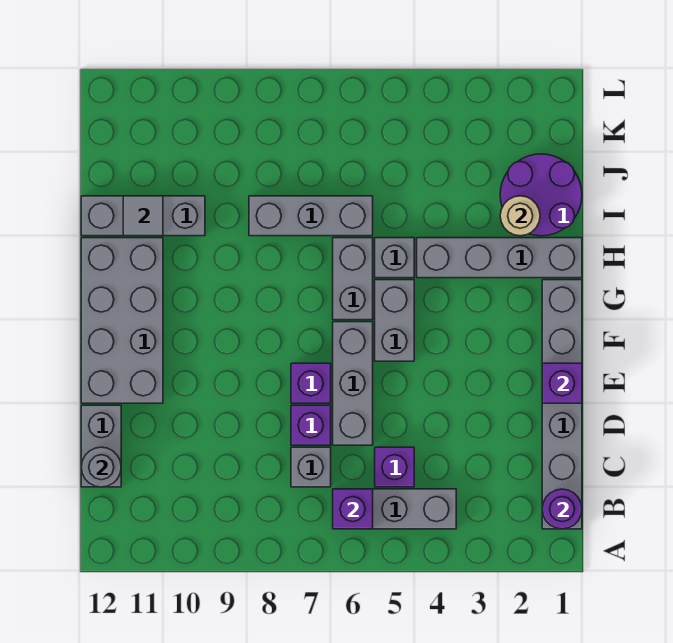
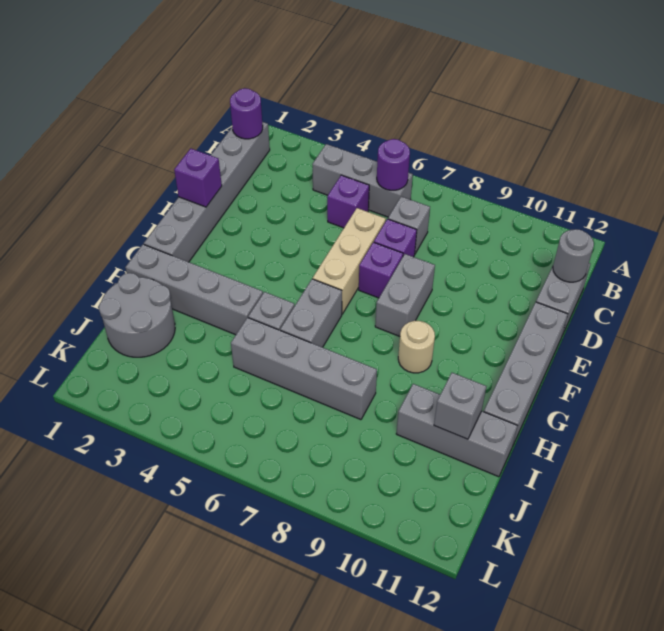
purple brick B6 level 2 -> purple round brick B6 level 2
grey brick D6:F6 level 1 -> tan brick D6:F6 level 1
grey brick E11:H12 level 1 -> grey brick E12:H12 level 1
grey brick F5:G5 level 1 -> grey brick E8:F8 level 1
purple round brick I1:J2 level 1 -> grey round brick I1:J2 level 1
tan round brick I2 level 2 -> tan round brick G9 level 1
grey brick I6:I8 level 1 -> grey brick I5:I8 level 1
grey tile I11 level 2 -> grey brick I11 level 2

